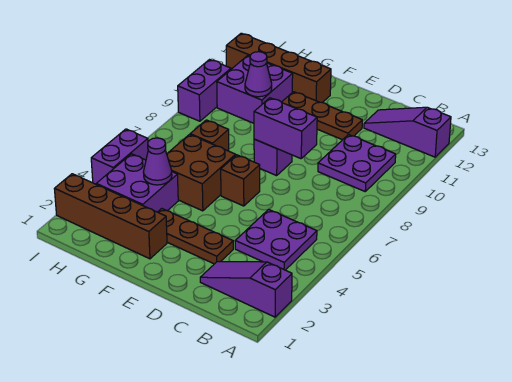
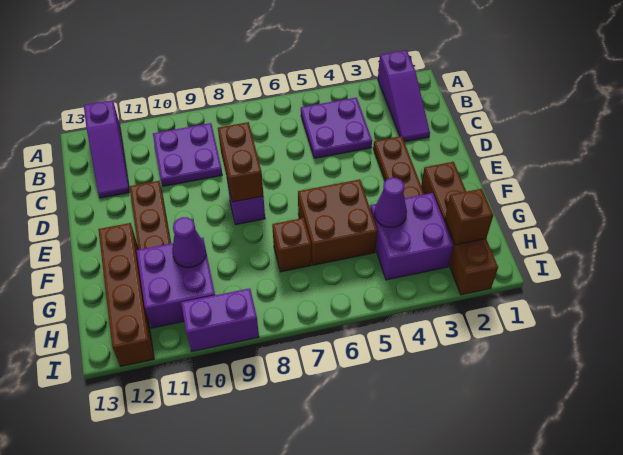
purple brick D8:E8 level 2 -> brown brick D8:E8 level 2
brown brick E6 level 1 -> brown brick H2 level 2
purple brick I4:I5 level 1 -> none

